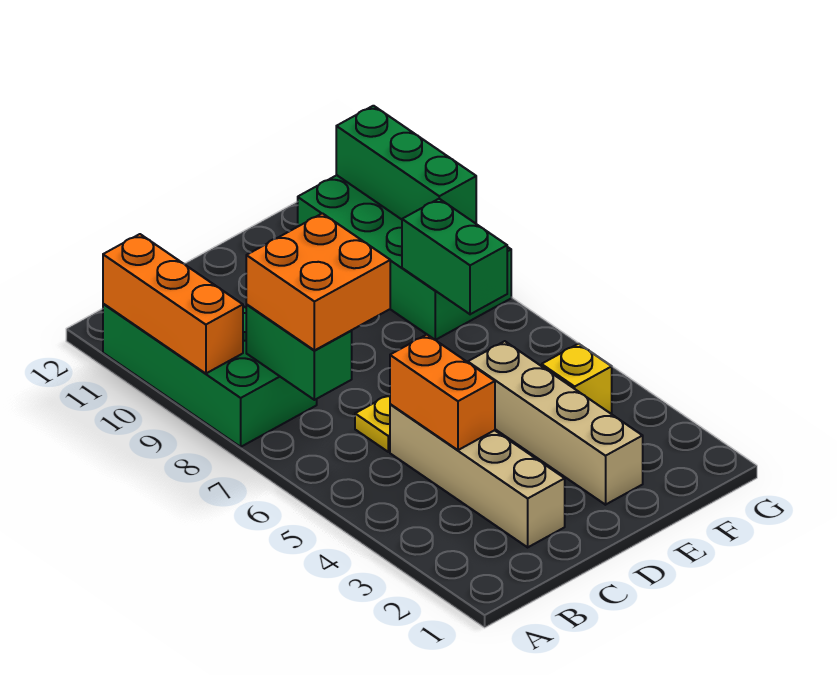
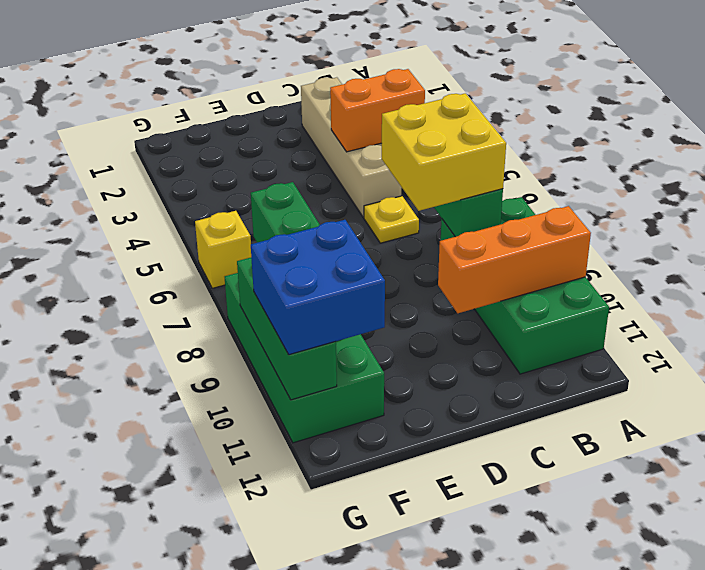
orange brick A9:A11 level 2 -> orange brick A10:C10 level 2
orange brick B7:C8 level 3 -> yellow brick B7:C8 level 3
orange brick C4:C5 level 2 -> orange brick B4:C4 level 2
tan brick E2:E5 level 1 -> none
yellow brick F4 level 1 -> yellow brick G6 level 1
none -> blue brick F10:G11 level 3

